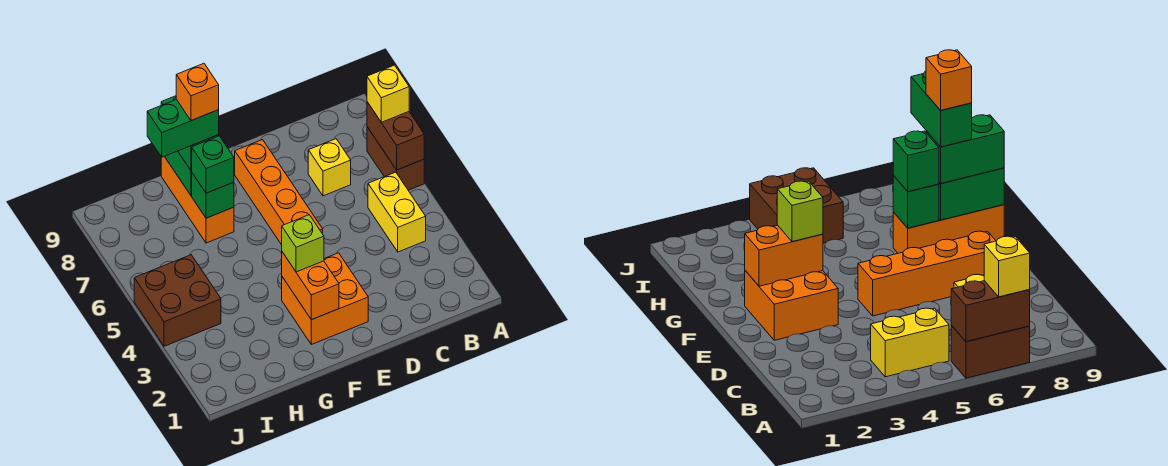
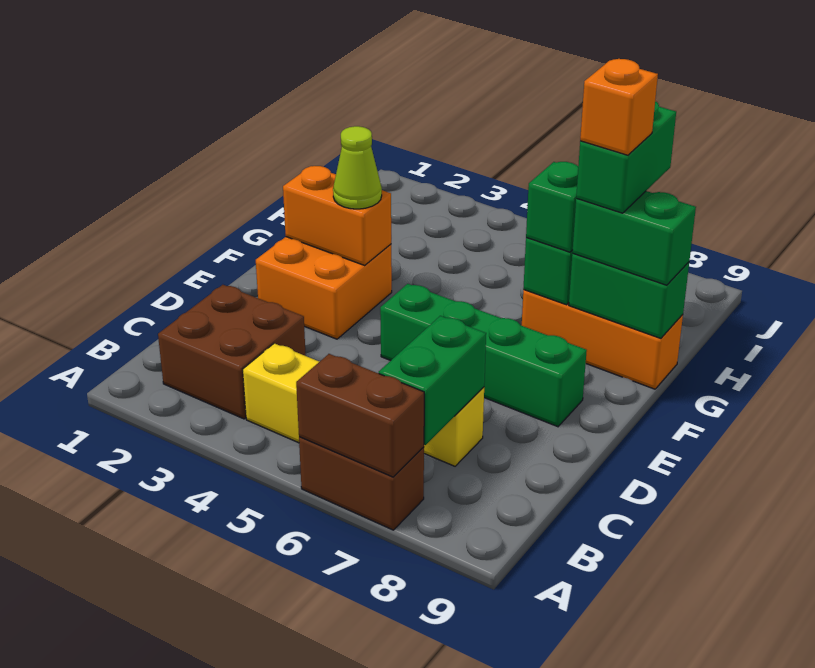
yellow brick A7 level 3 -> none
none -> green brick B7:C7 level 2
orange brick E5:E8 level 1 -> green brick E5:E8 level 1
lime brick F3 level 3 -> lime cone F3 level 3
brown brick I4:J5 level 1 -> brown brick B2:C3 level 1

